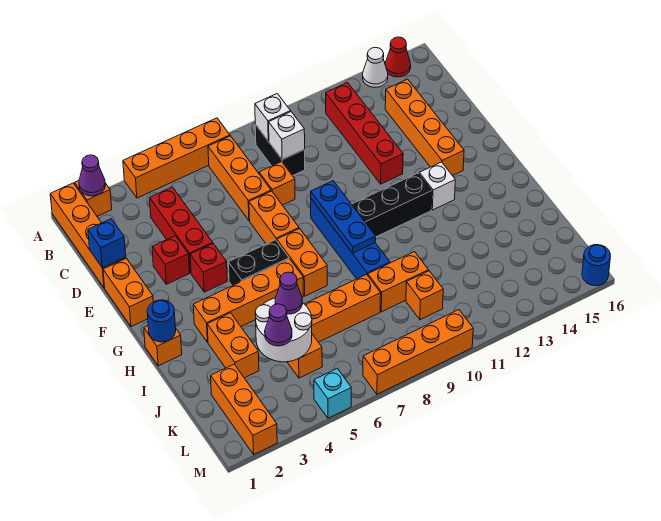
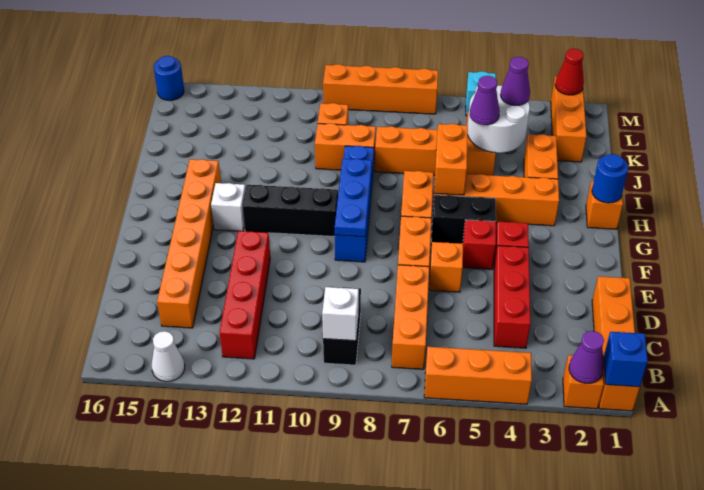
orange brick A4:A7 level 1 -> orange brick A4:A6 level 1
red cone A15 level 1 -> red cone M2 level 2
white brick C9 level 2 -> none
orange brick C14:F14 level 1 -> orange brick C14:H14 level 1
blue brick D1 level 2 -> blue brick A1 level 2
orange brick D8 level 1 -> orange brick E6 level 1
orange brick E1:F1 level 1 -> orange brick H6:I6 level 2
red brick E3 level 1 -> red brick F5 level 1

